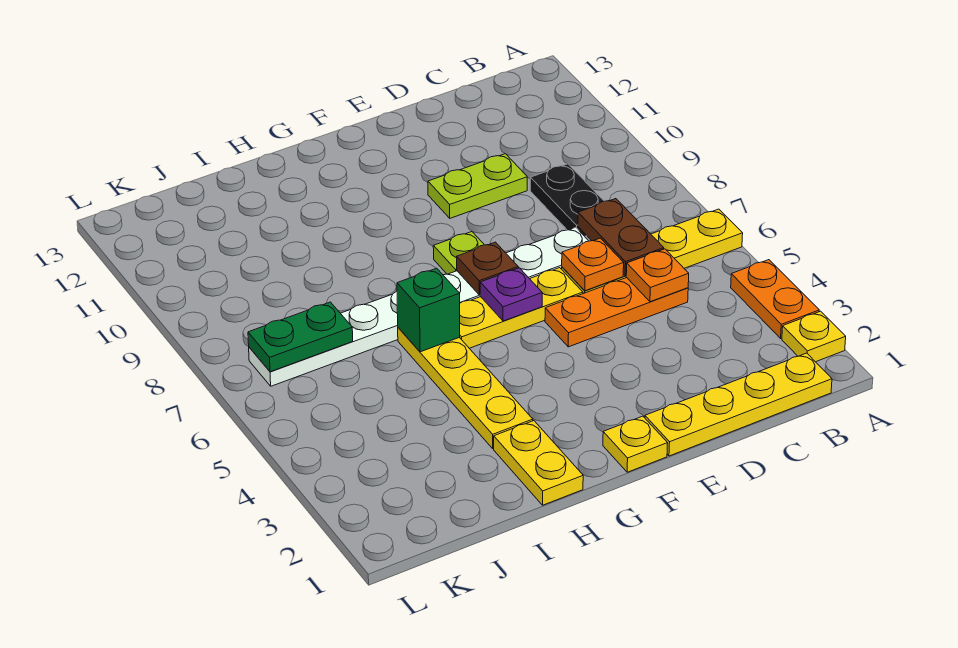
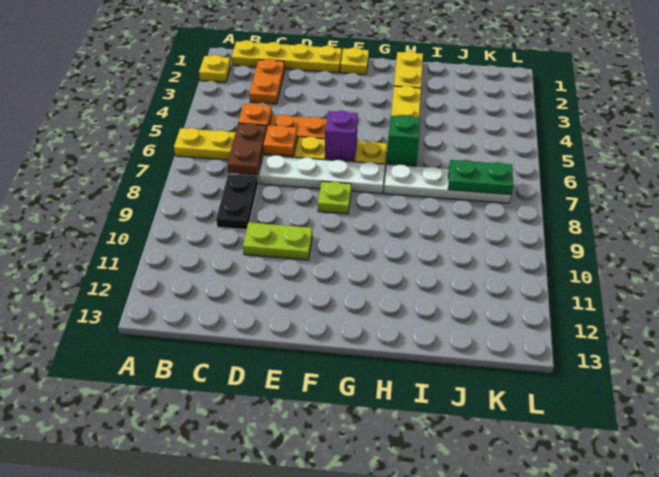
orange plate A3:A4 level 1 -> orange plate C2:C3 level 1
purple plate F6 level 2 -> purple brick F6 level 2
brown plate F7 level 2 -> none

